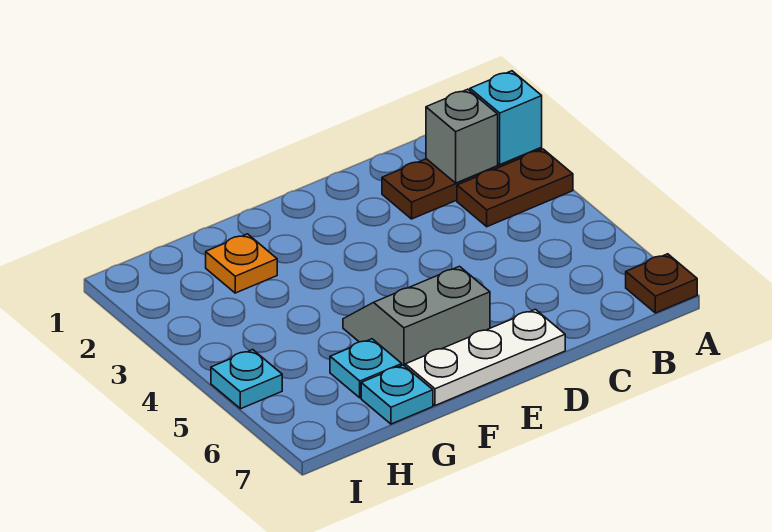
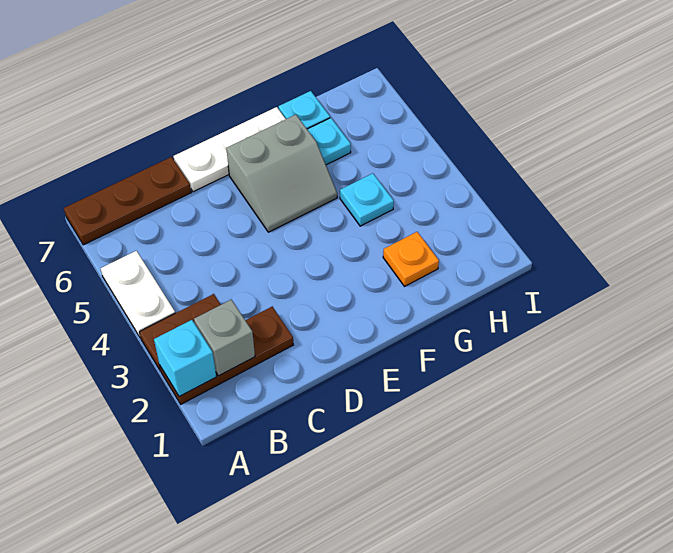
none -> white plate A4:A5 level 1
brown plate A7 level 1 -> brown plate A7:C7 level 1
cyan plate I5 level 1 -> cyan plate G4 level 1

